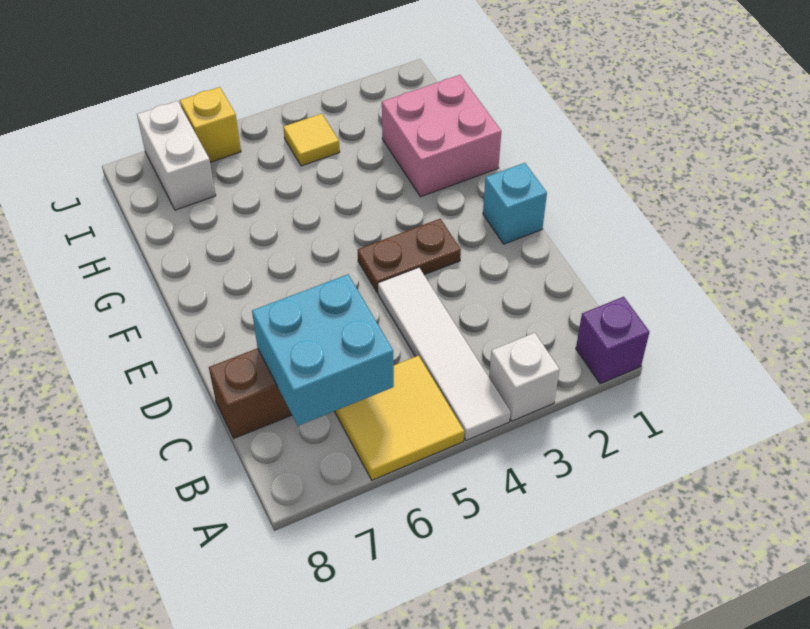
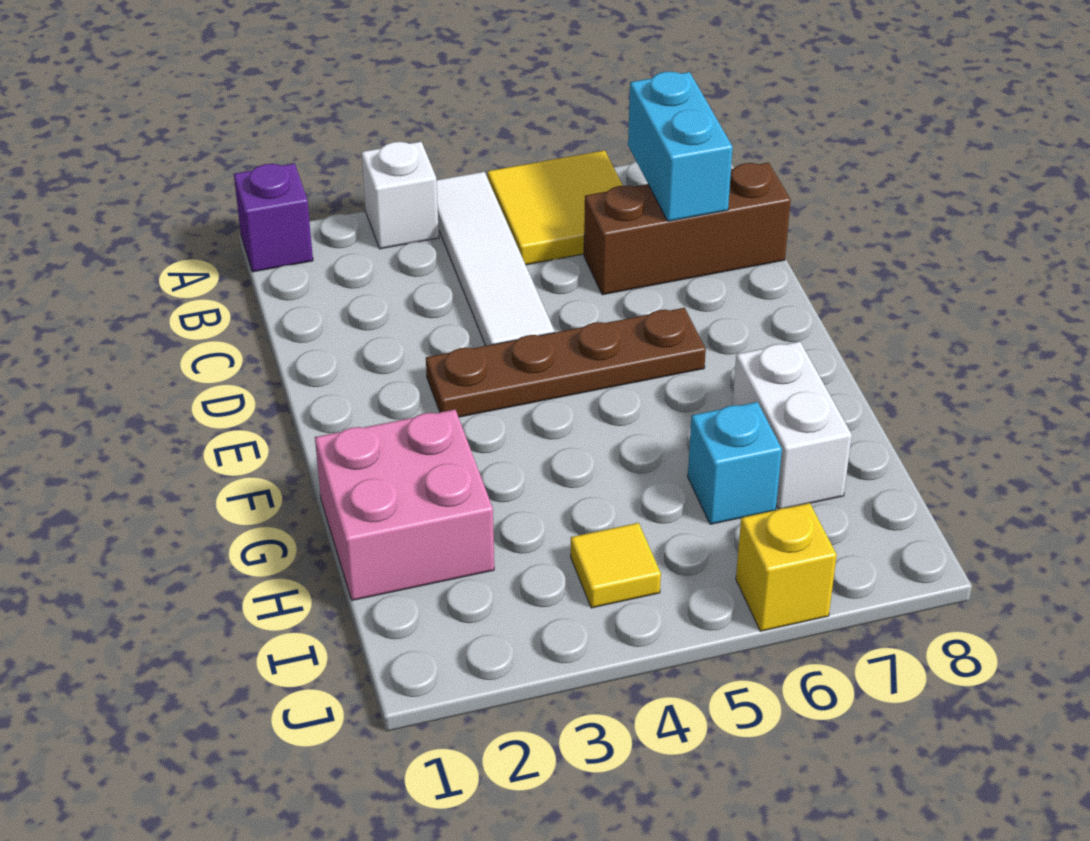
cyan brick B6:C7 level 2 -> cyan brick B7:C7 level 2
cyan brick E1 level 1 -> cyan brick H6 level 1
brown plate E3:E4 level 1 -> brown plate E3:E6 level 1
white brick I7:J7 level 1 -> white brick G7:H7 level 1

